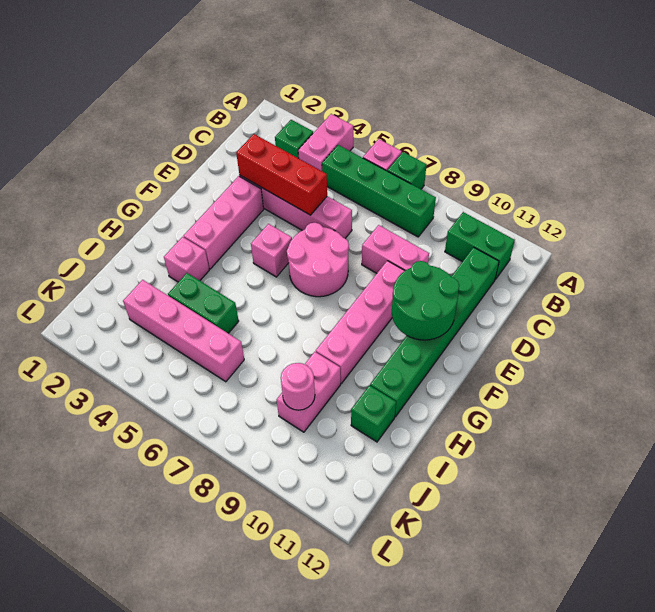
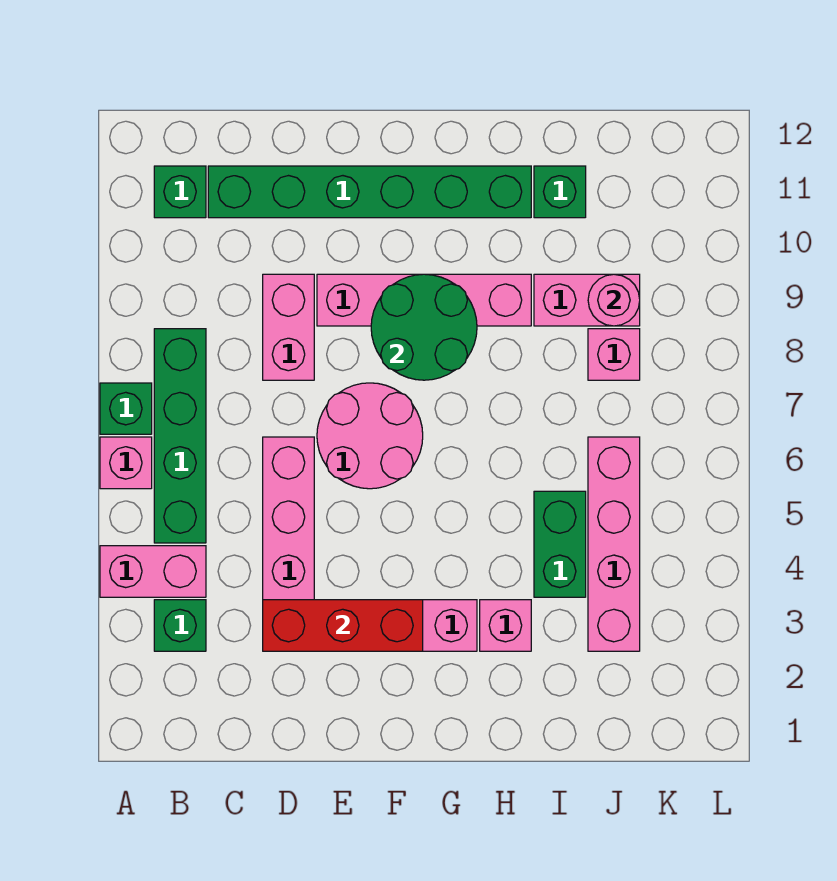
green brick B10:B11 level 1 -> green brick B11 level 1
red brick D3:D5 level 2 -> red brick D3:F3 level 2
green round brick E10:F11 level 2 -> green round brick F8:G9 level 2
pink brick F5 level 1 -> pink brick J8 level 1

